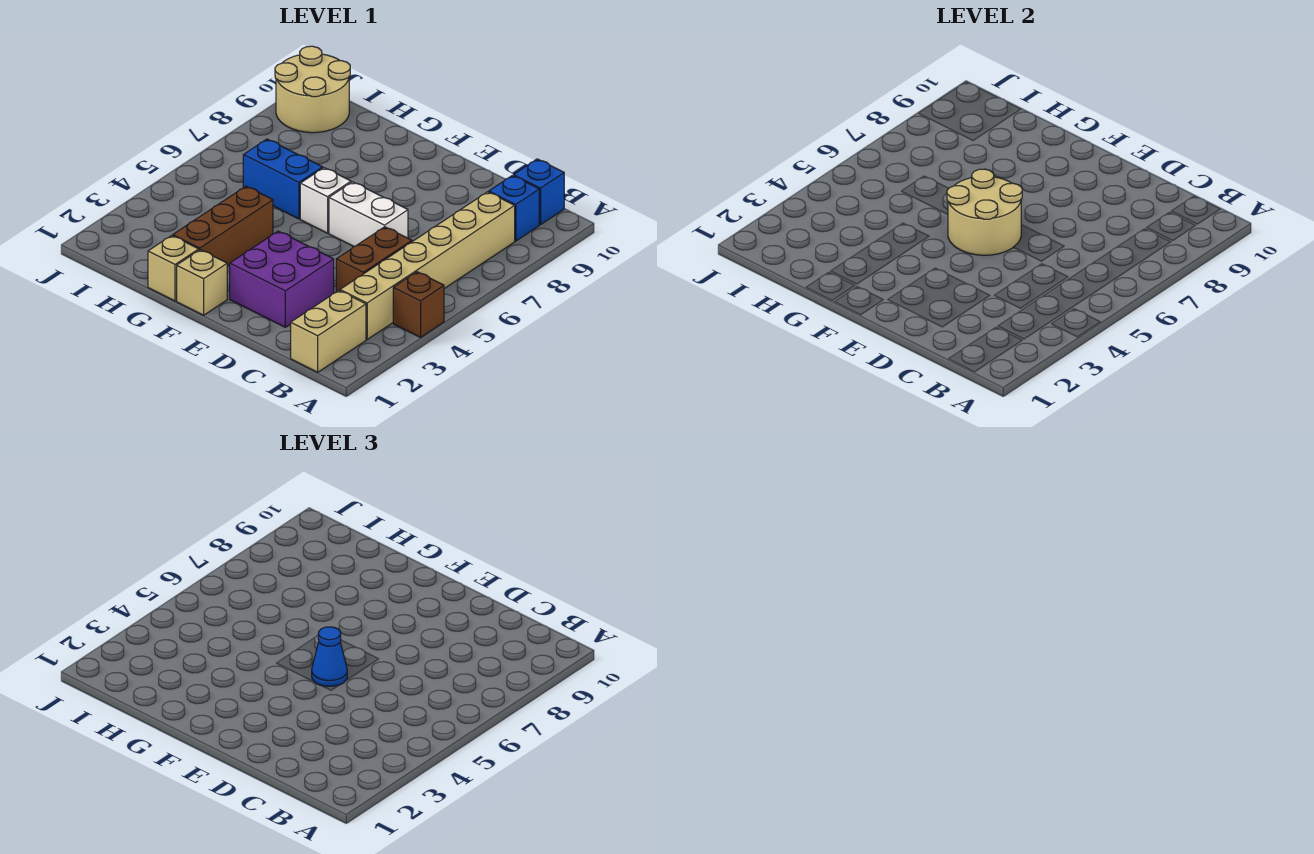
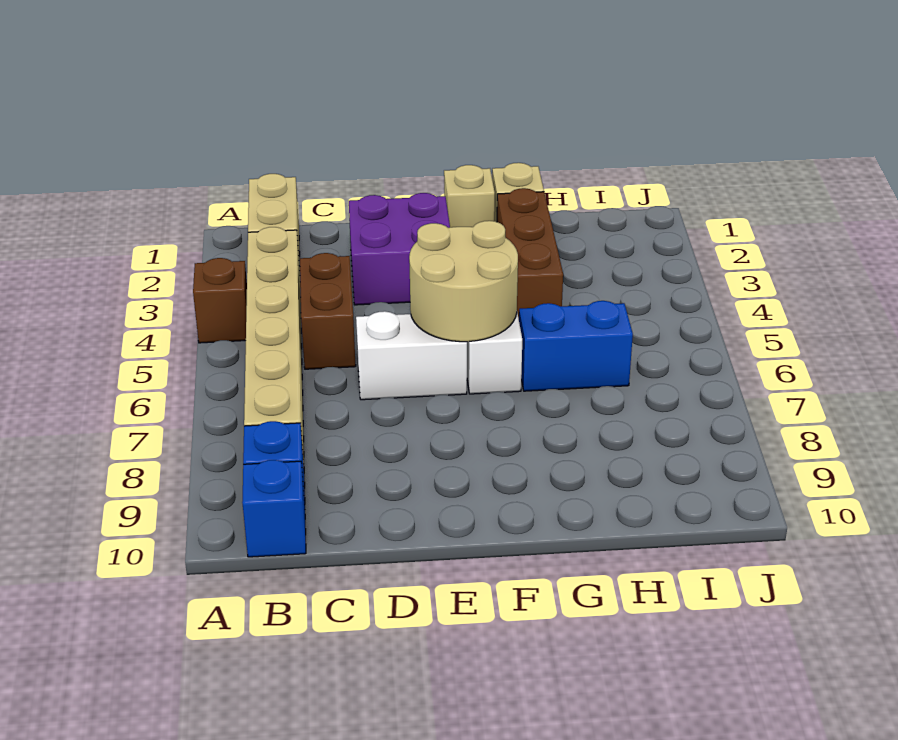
blue cone E5 level 3 -> none
tan round brick I9:J10 level 1 -> none

